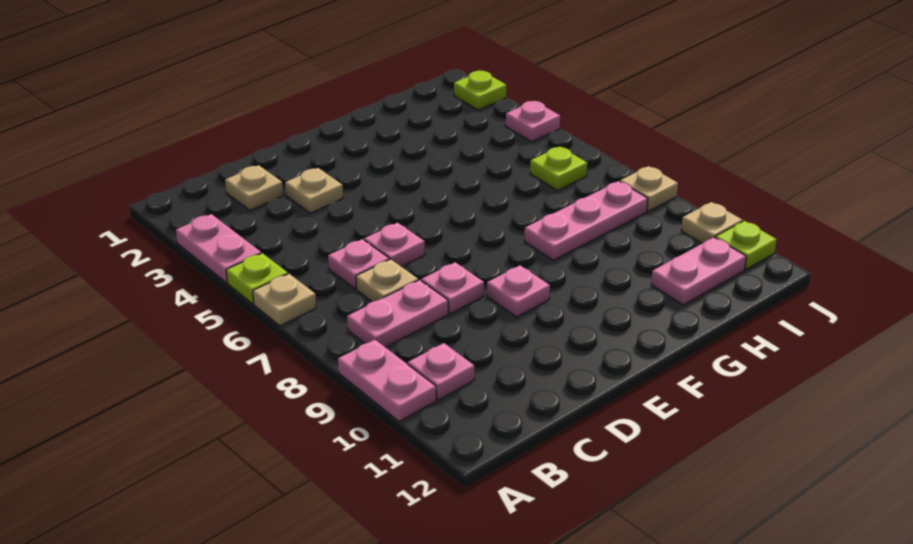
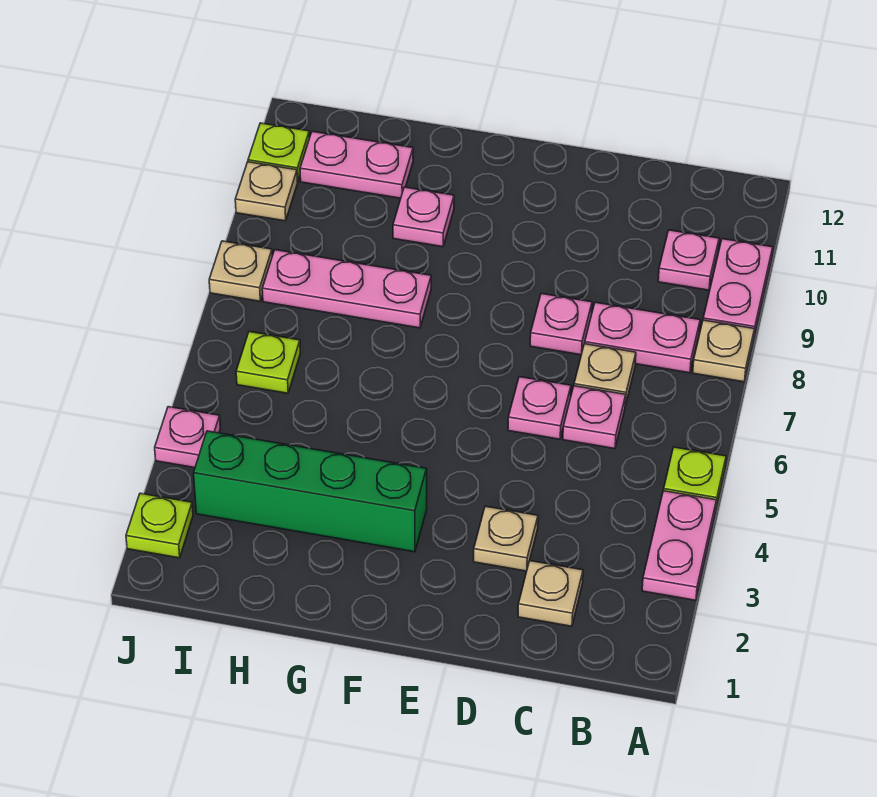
tan plate A6 level 1 -> tan plate A8 level 1
pink plate E9 level 1 -> pink plate G10 level 1
none -> green brick F3:I3 level 1

